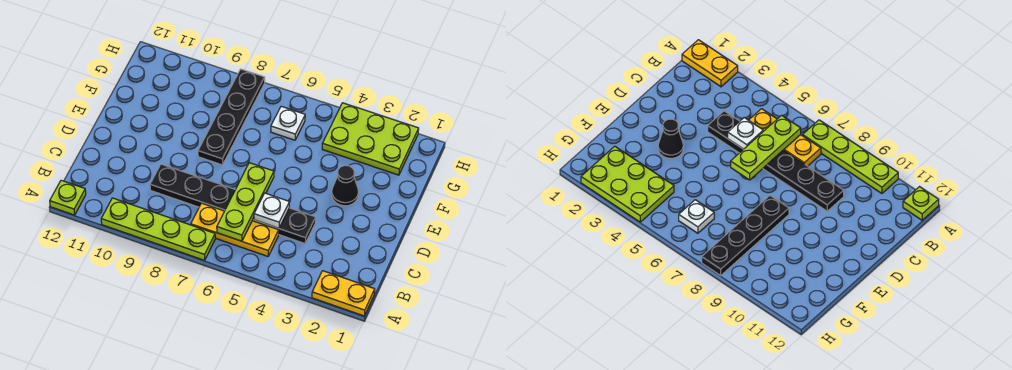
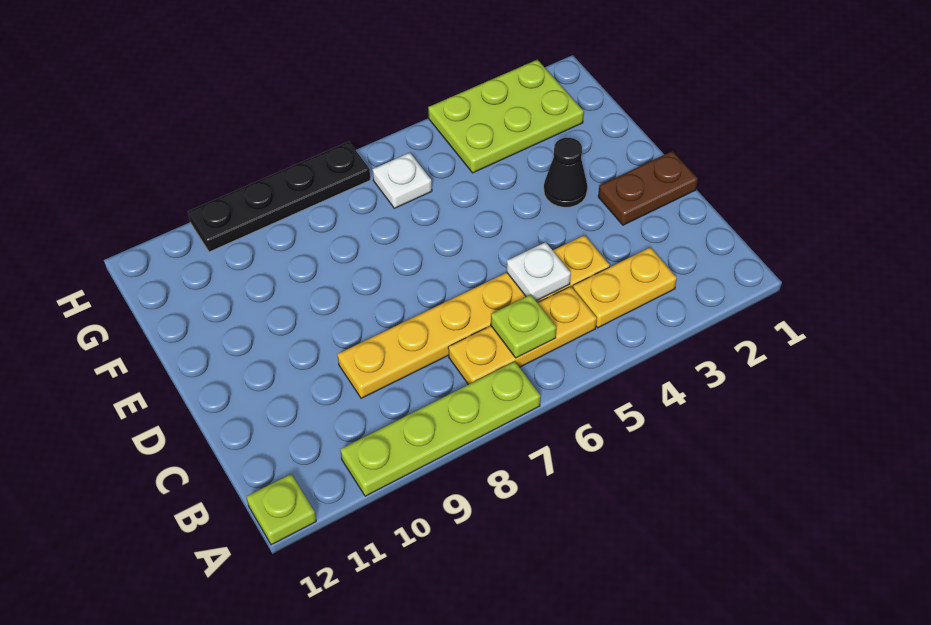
yellow plate A1:A2 level 1 -> yellow plate B3:B4 level 1
lime plate B6:D6 level 2 -> lime plate B6 level 2
black plate C4:C9 level 1 -> yellow plate C4:C9 level 1
none -> brown plate D1:D2 level 1
black plate E8:H8 level 1 -> black plate H7:H10 level 1

